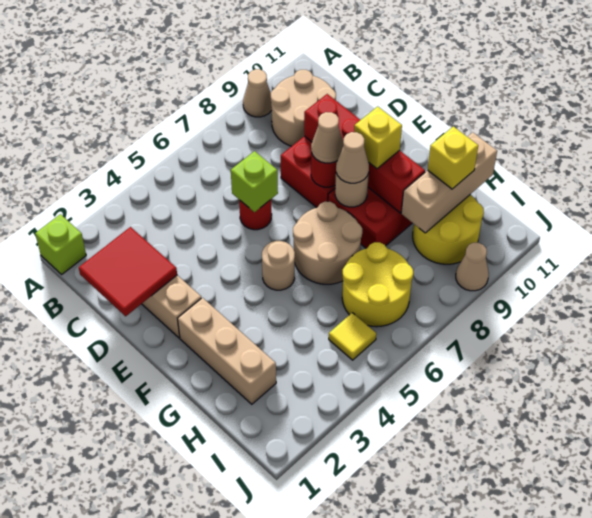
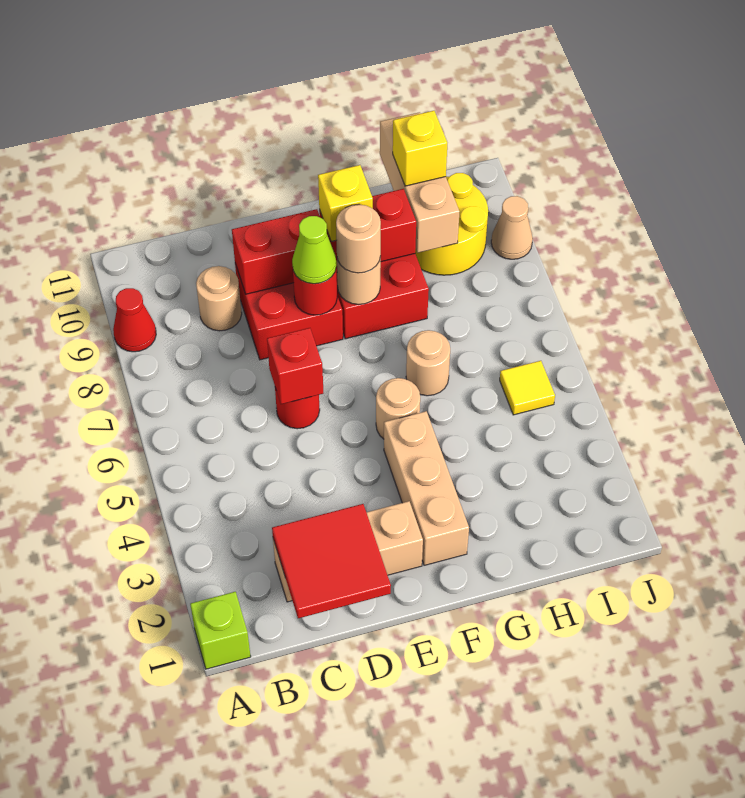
tan cone A9 level 1 -> red cone A9 level 1
tan round brick B9:C10 level 1 -> tan round brick C9 level 1
lime brick D6 level 2 -> red brick D6 level 2
tan cone E8 level 3 -> lime cone E8 level 3
tan brick F2:H2 level 1 -> tan brick F2:F4 level 1
tan round brick F6:G7 level 1 -> tan round brick G6 level 1
tan cone F8 level 3 -> tan round brick F8 level 3
yellow round brick H6:I7 level 1 -> none

